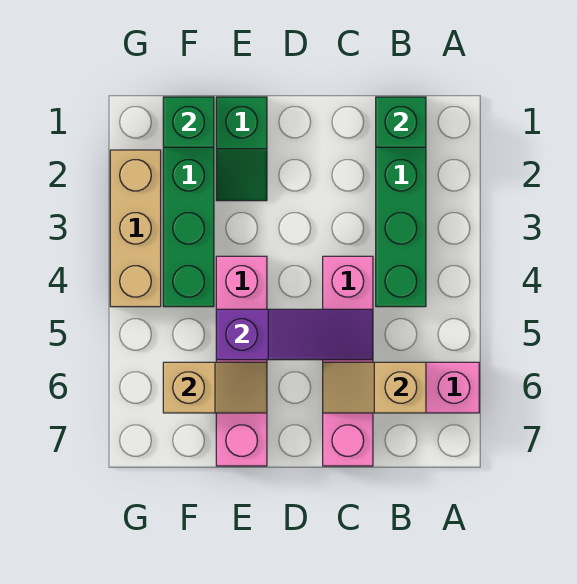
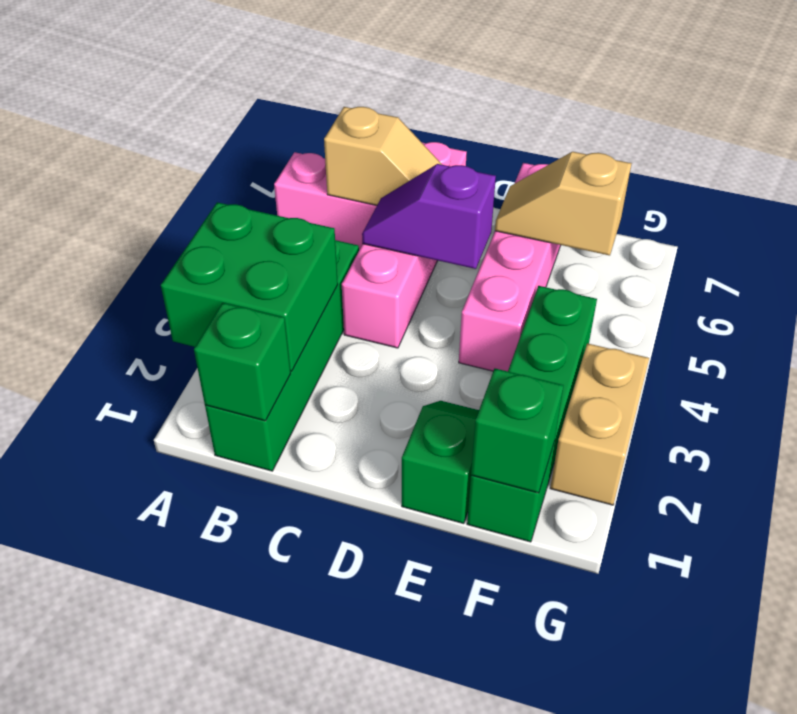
none -> green brick A2:B3 level 2
purple slope C5:E5 level 2 top E -> purple slope C5:D5 level 2 top D
tan brick G2:G4 level 1 -> tan brick G2:G3 level 1

